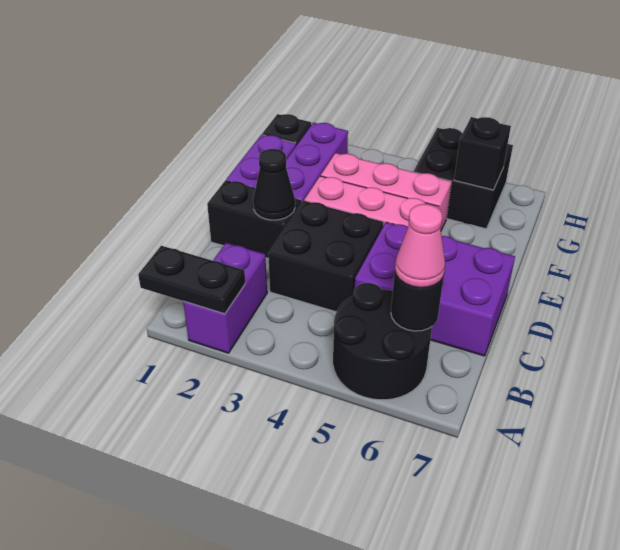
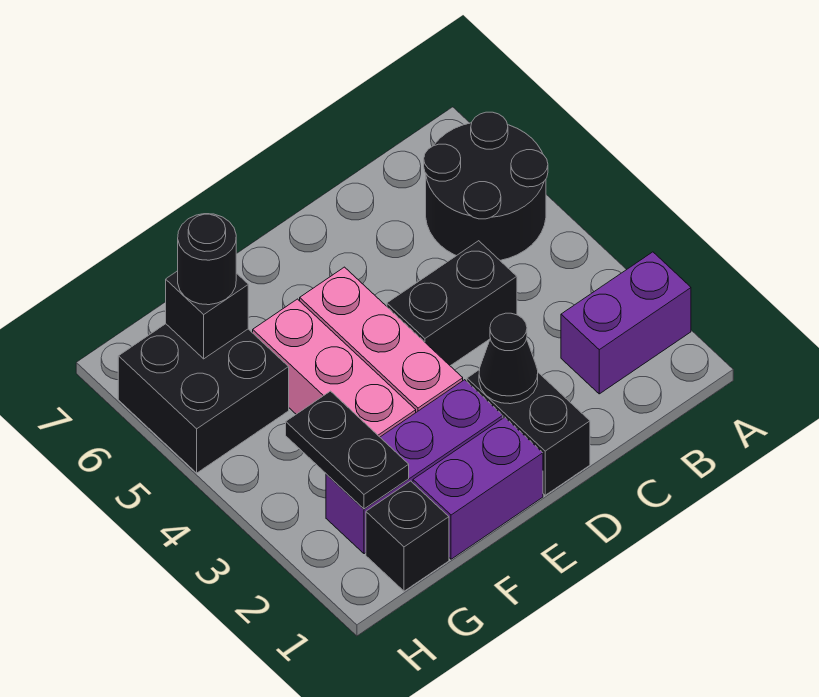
black plate A1:A2 level 2 -> black plate G2:G3 level 2
black round brick B6 level 2 -> black round brick G6 level 3
pink cone B6 level 3 -> none
black brick C3:D4 level 1 -> black brick C4:D4 level 1
purple brick C5:D7 level 1 -> none

